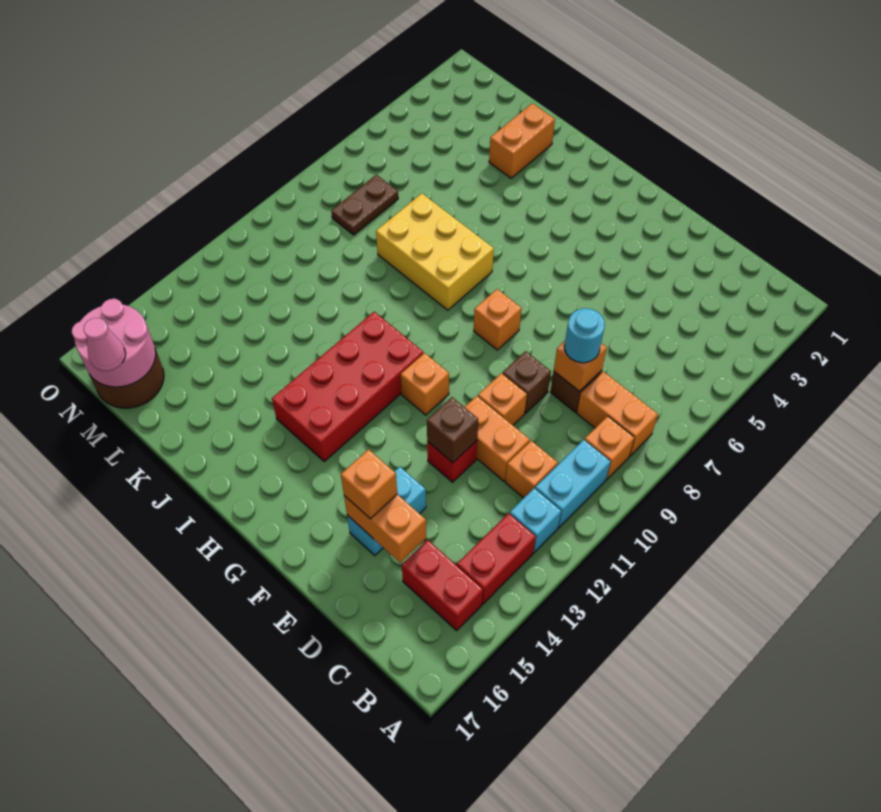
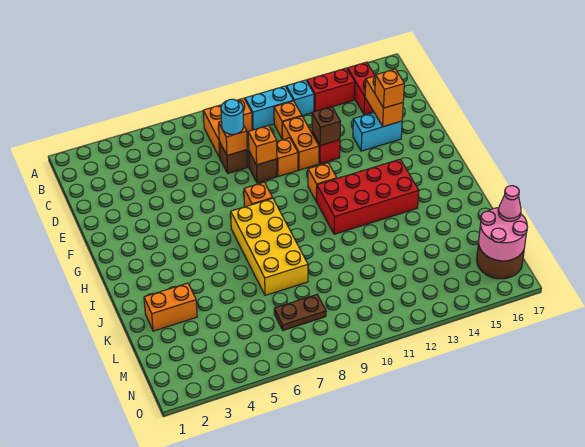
none -> orange brick E9 level 2
yellow brick I7:K8 level 1 -> yellow brick H7:K8 level 1

